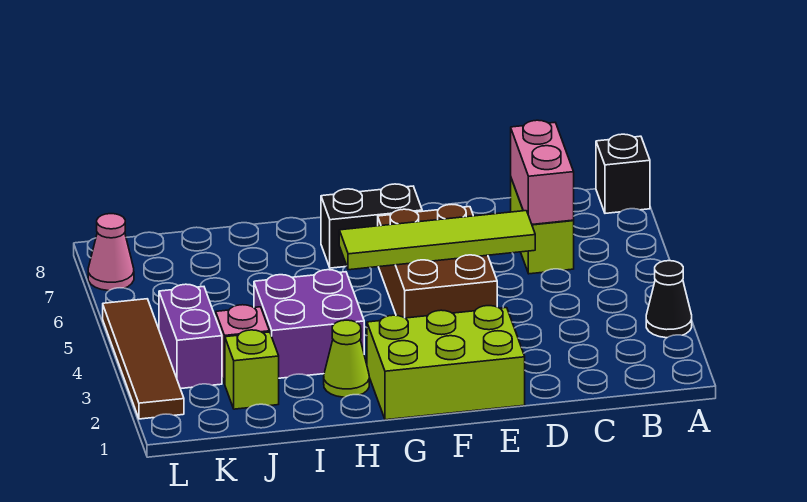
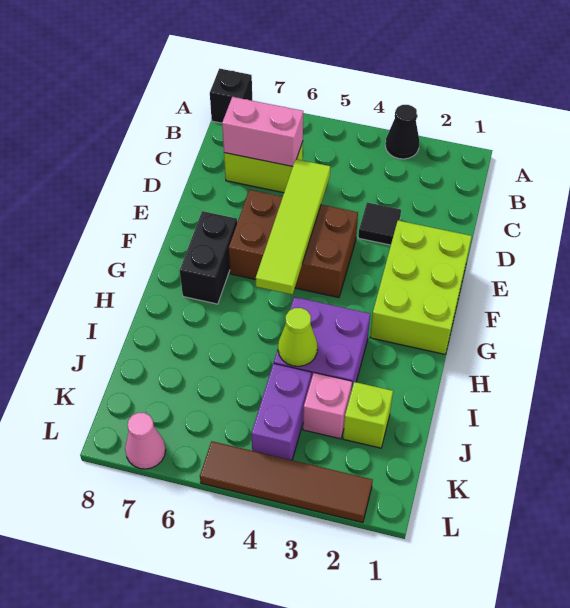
none -> black tile D3 level 1
lime cone H2 level 1 -> lime cone I4 level 2
purple brick K3:K4 level 1 -> purple brick J4:K4 level 1

